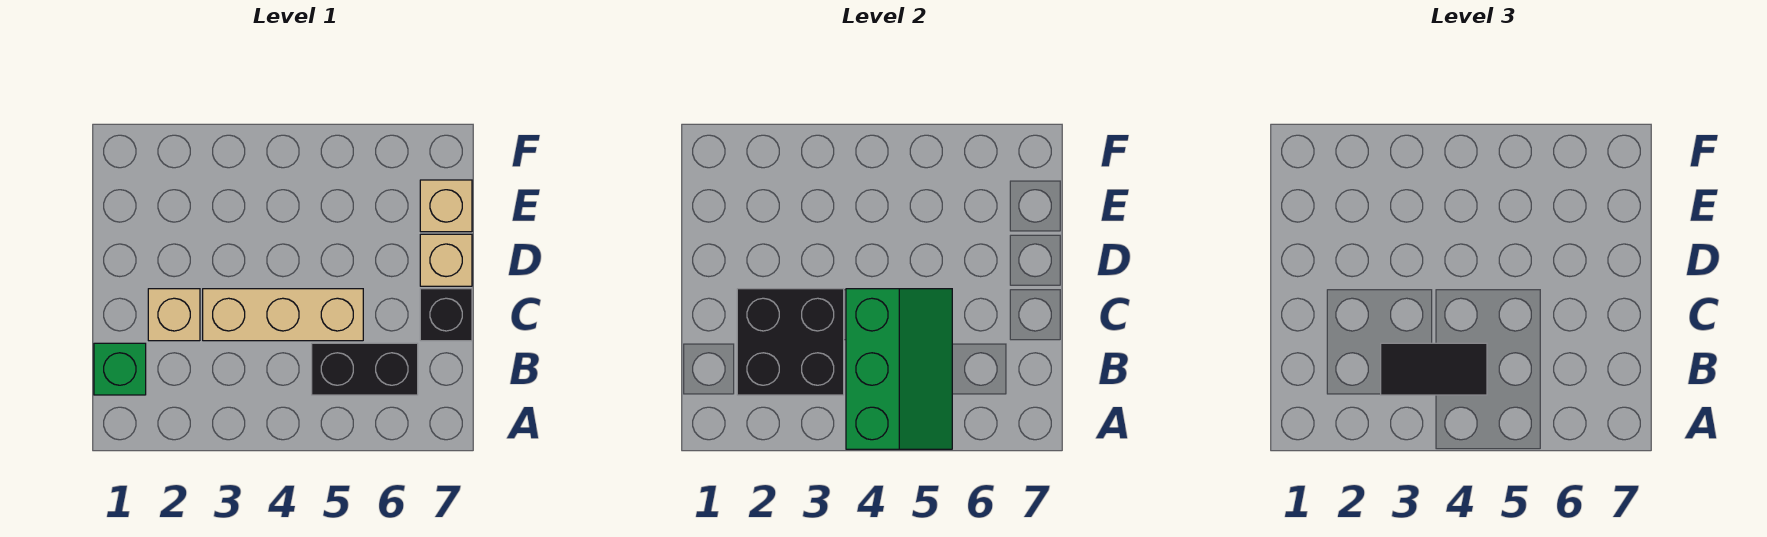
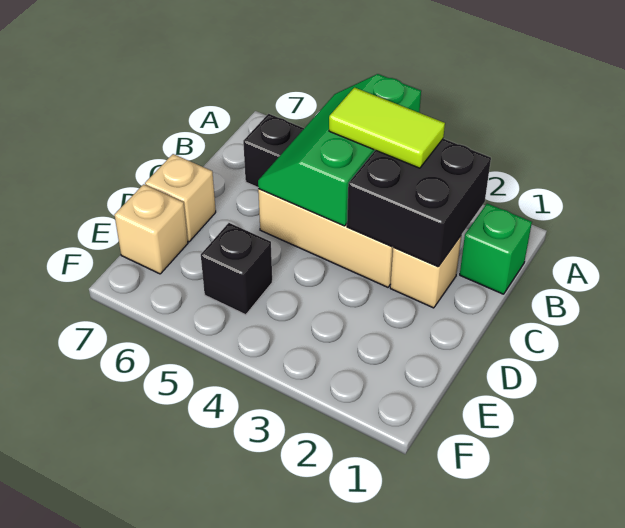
black tile B3:B4 level 3 -> lime tile B3:B4 level 3
black brick C7 level 1 -> black brick E5 level 1

